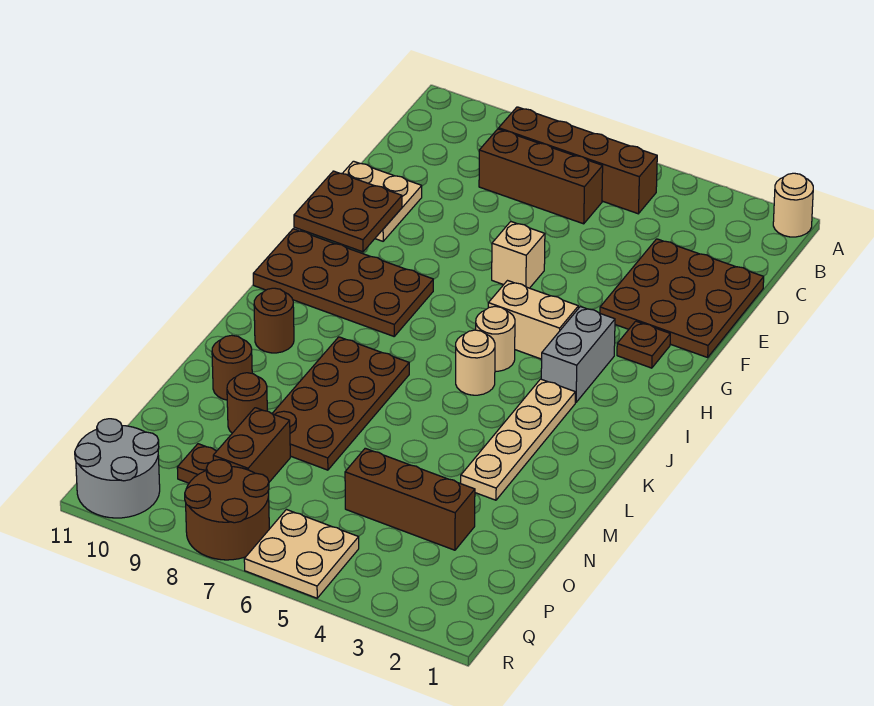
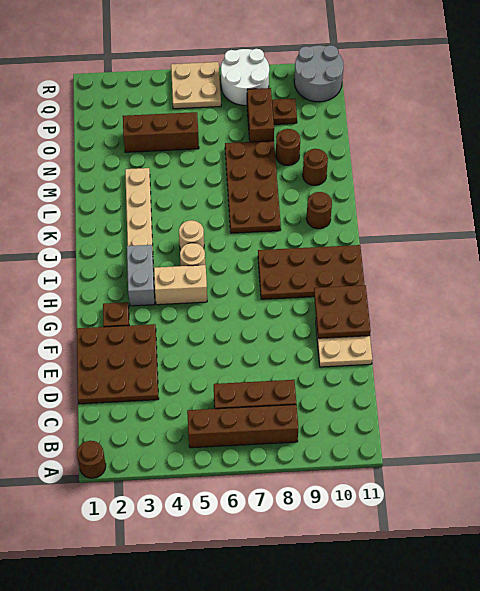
tan round brick A1 level 1 -> brown round brick A1 level 1
tan brick F6 level 1 -> none
brown round brick Q7:R8 level 1 -> white round brick Q7:R8 level 1

